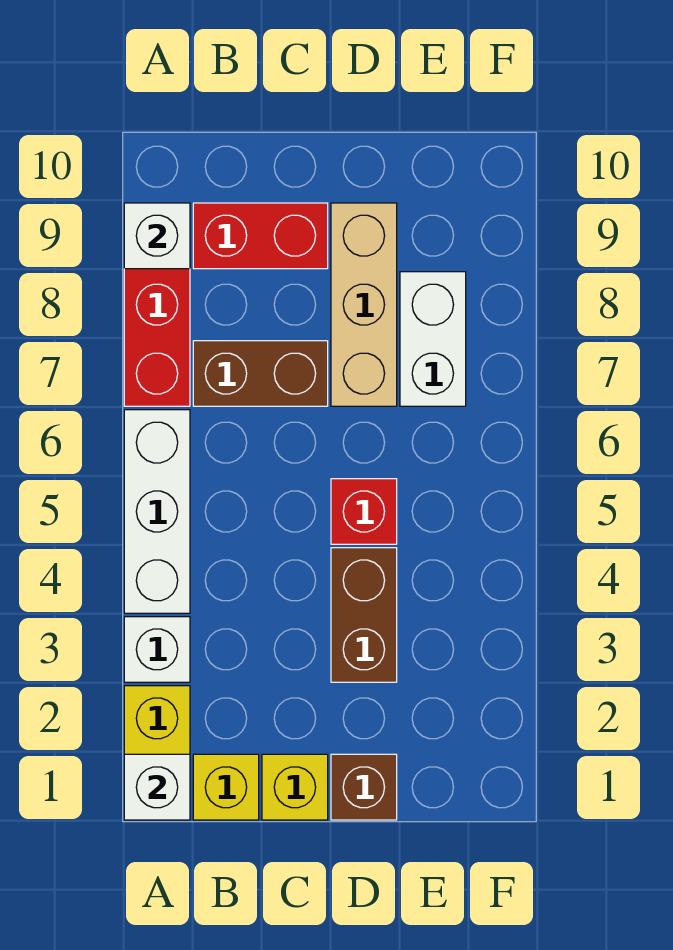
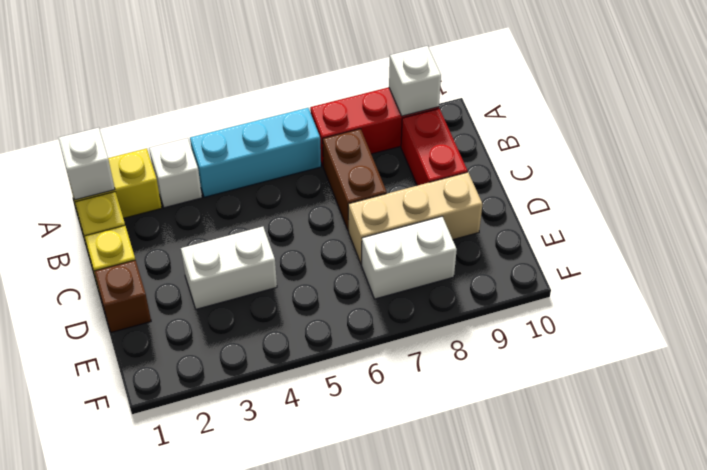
white brick A4:A6 level 1 -> cyan brick A4:A6 level 1
brown brick D3:D4 level 1 -> white brick D3:D4 level 1
red brick D5 level 1 -> none

